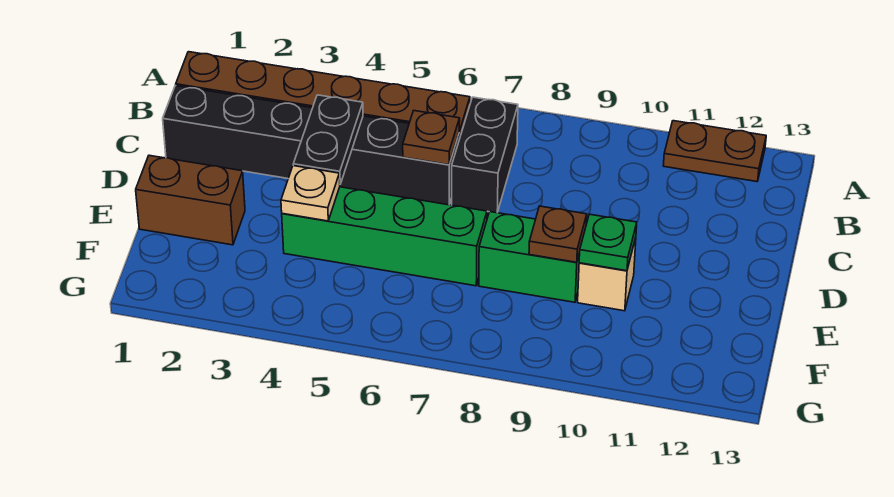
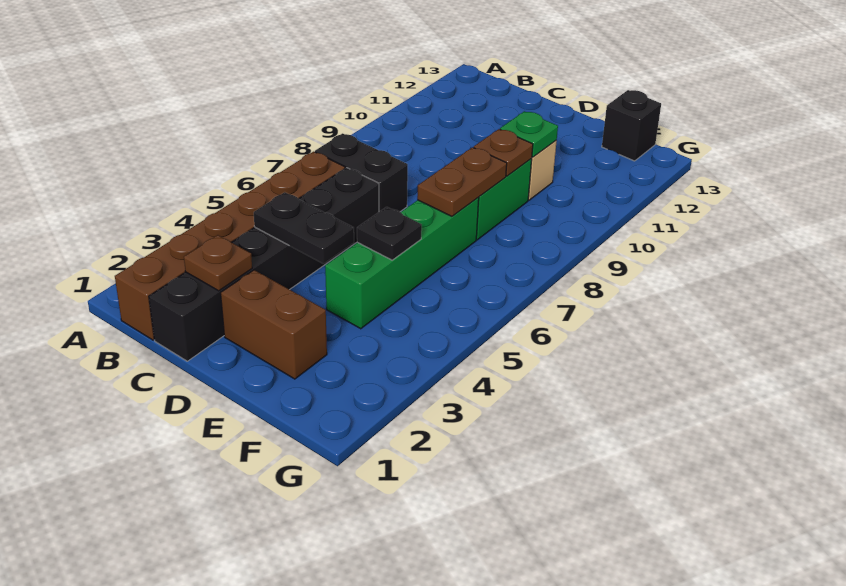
brown plate A11:A12 level 1 -> brown plate E7:E8 level 2
brown plate C6 level 2 -> brown plate C2 level 2
brown brick E1:E2 level 1 -> brown brick D2:E2 level 1
tan plate E4 level 2 -> none
none -> black plate E5 level 2
none -> black brick F13 level 1

